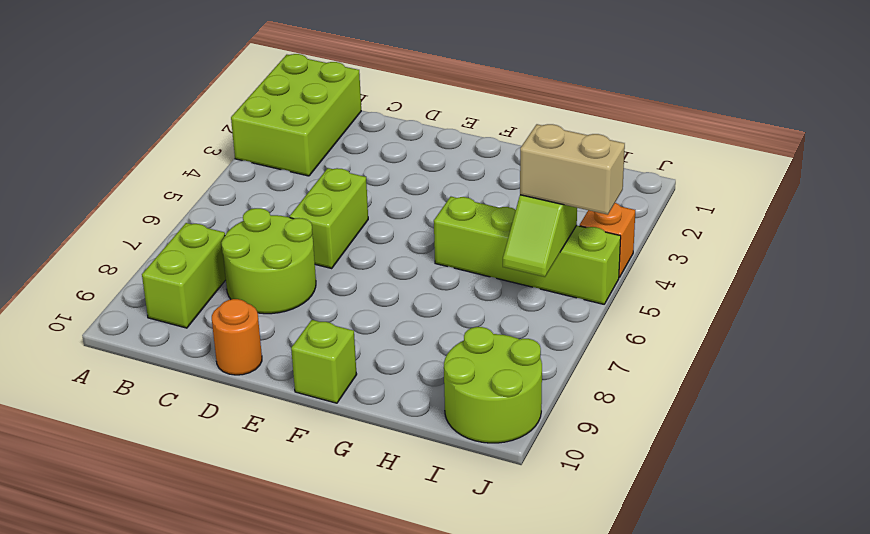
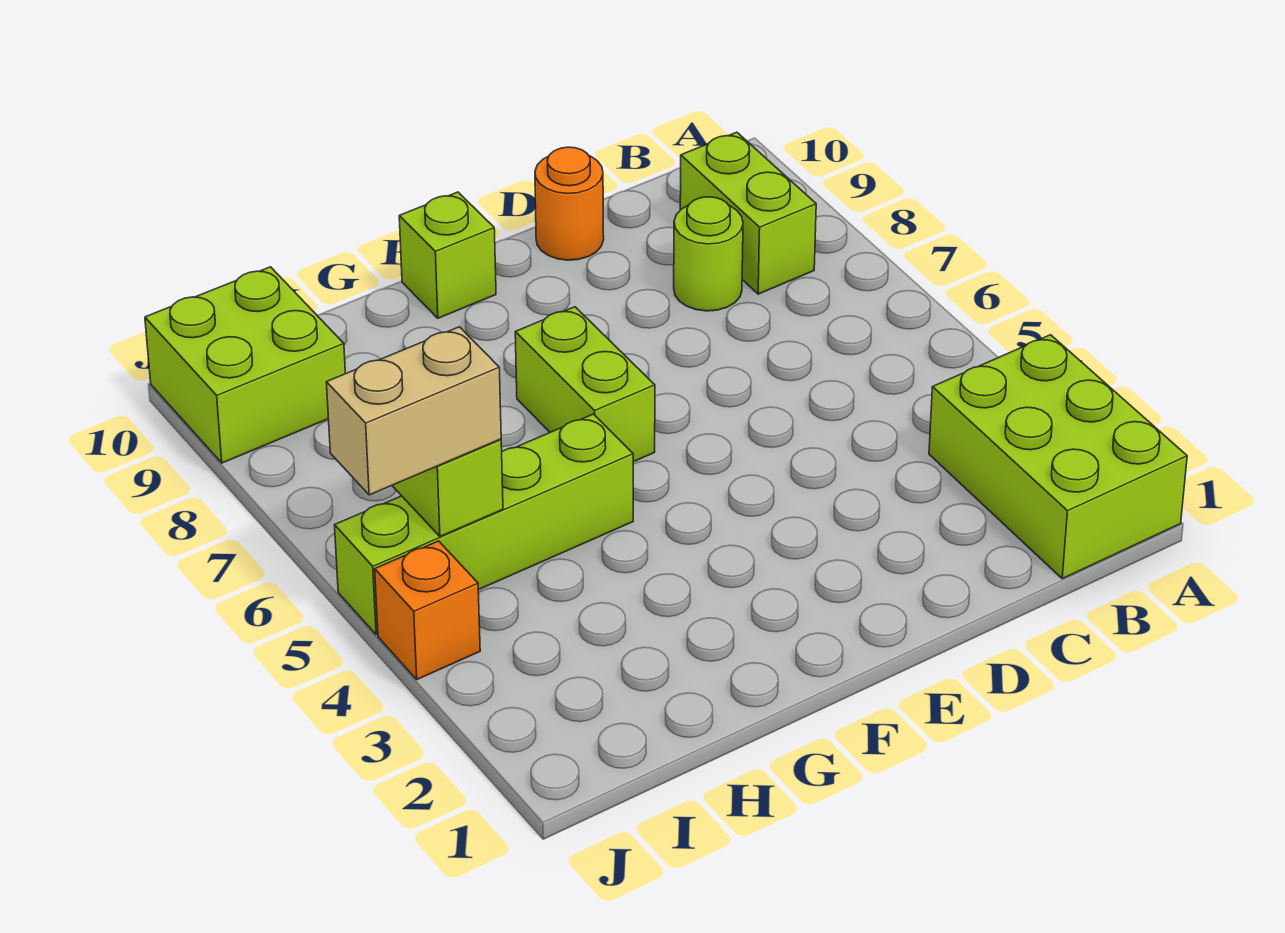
lime round brick C7:D8 level 1 -> lime round brick C8 level 1
lime brick D5:D6 level 1 -> lime brick F6:F7 level 1
lime round brick I9:J10 level 1 -> lime brick I9:J10 level 1

